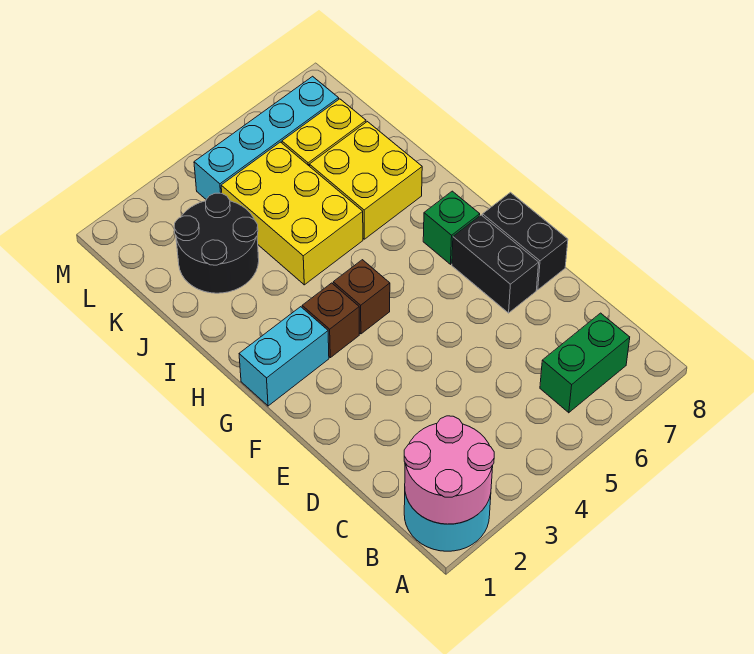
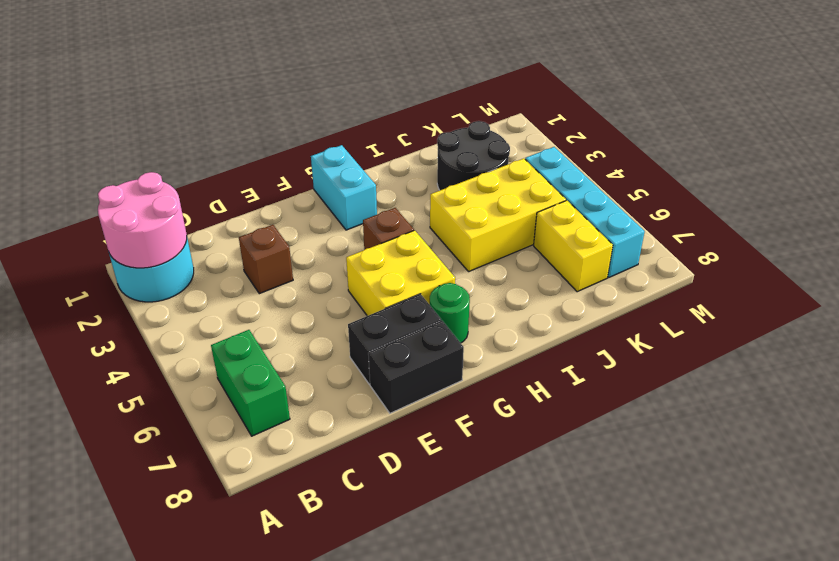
brown brick G3 level 1 -> brown brick D3 level 1
green brick G7 level 1 -> green round brick G7 level 1
yellow brick I6:J7 level 1 -> yellow brick F5:G6 level 1

